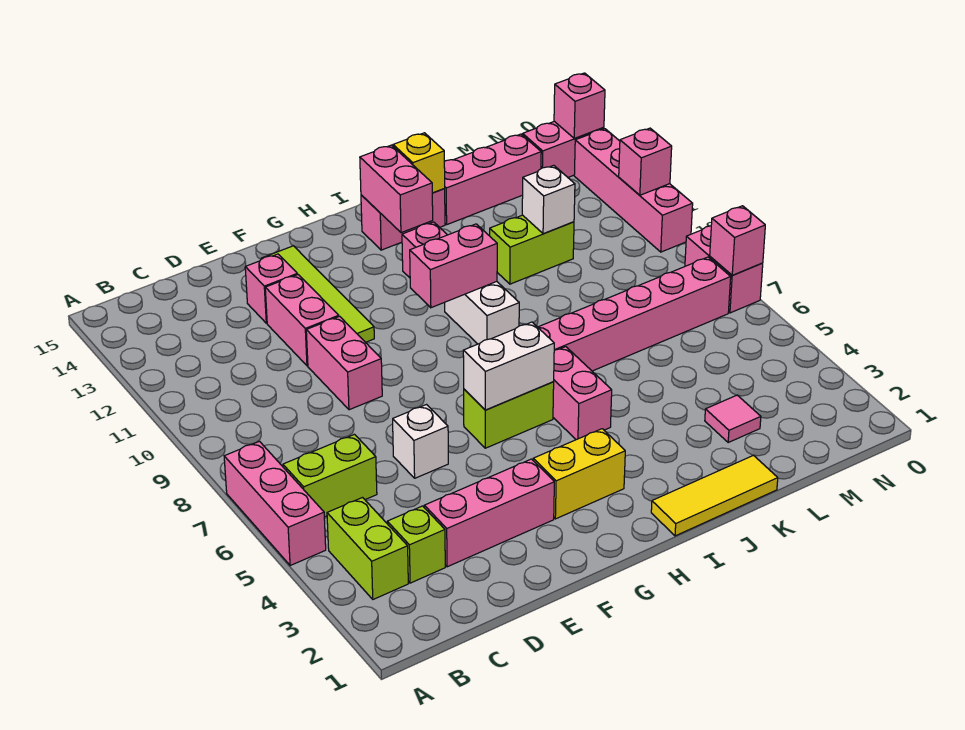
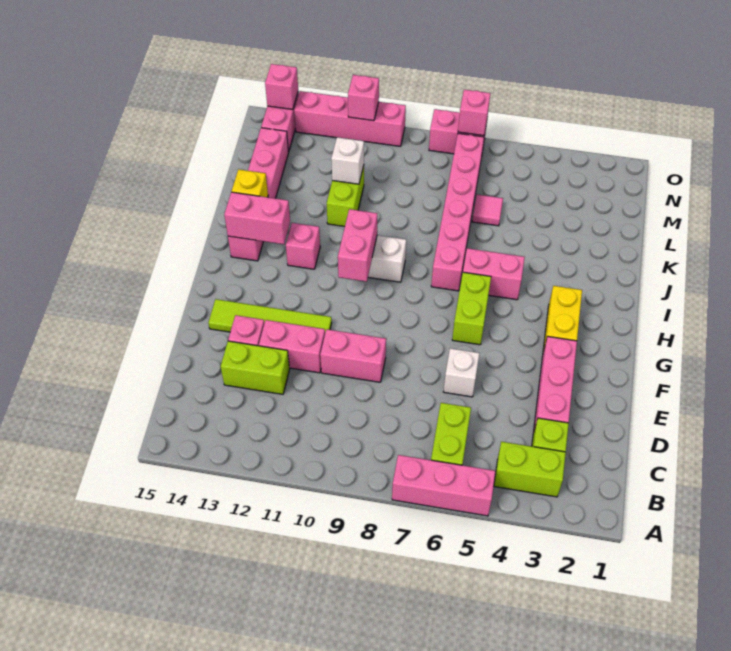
none -> lime brick D12:D13 level 1
white brick G6:H6 level 2 -> none
yellow tile I1:K1 level 1 -> none
pink tile L3 level 1 -> pink tile L6 level 1

